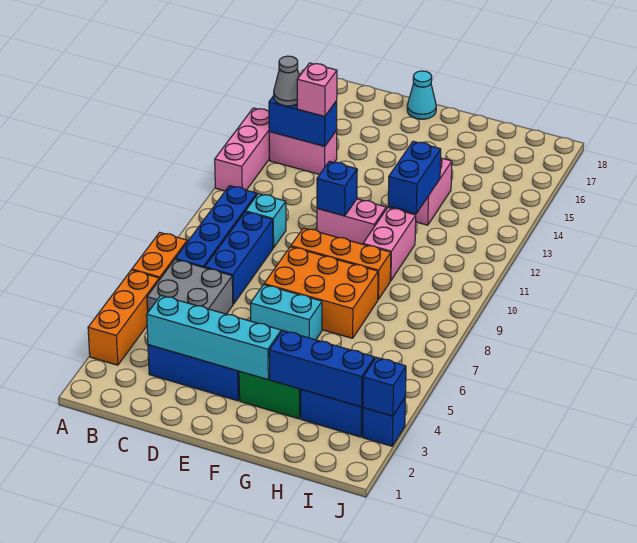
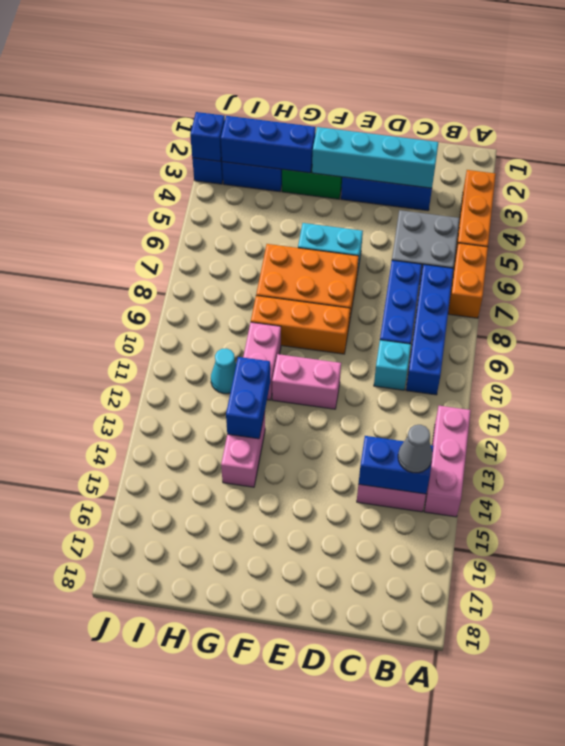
pink brick C14 level 3 -> none
blue brick E11 level 2 -> none
cyan cone E18 level 1 -> cyan cone H11 level 1

